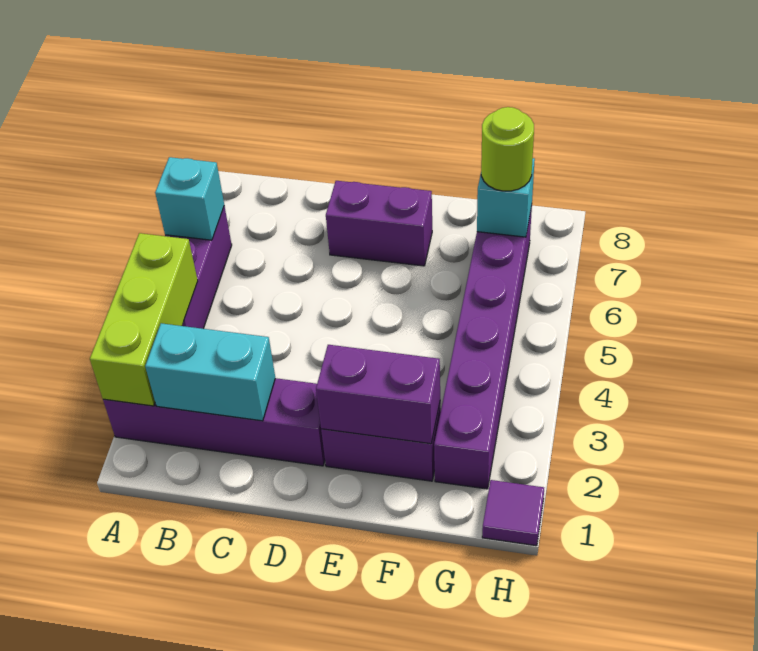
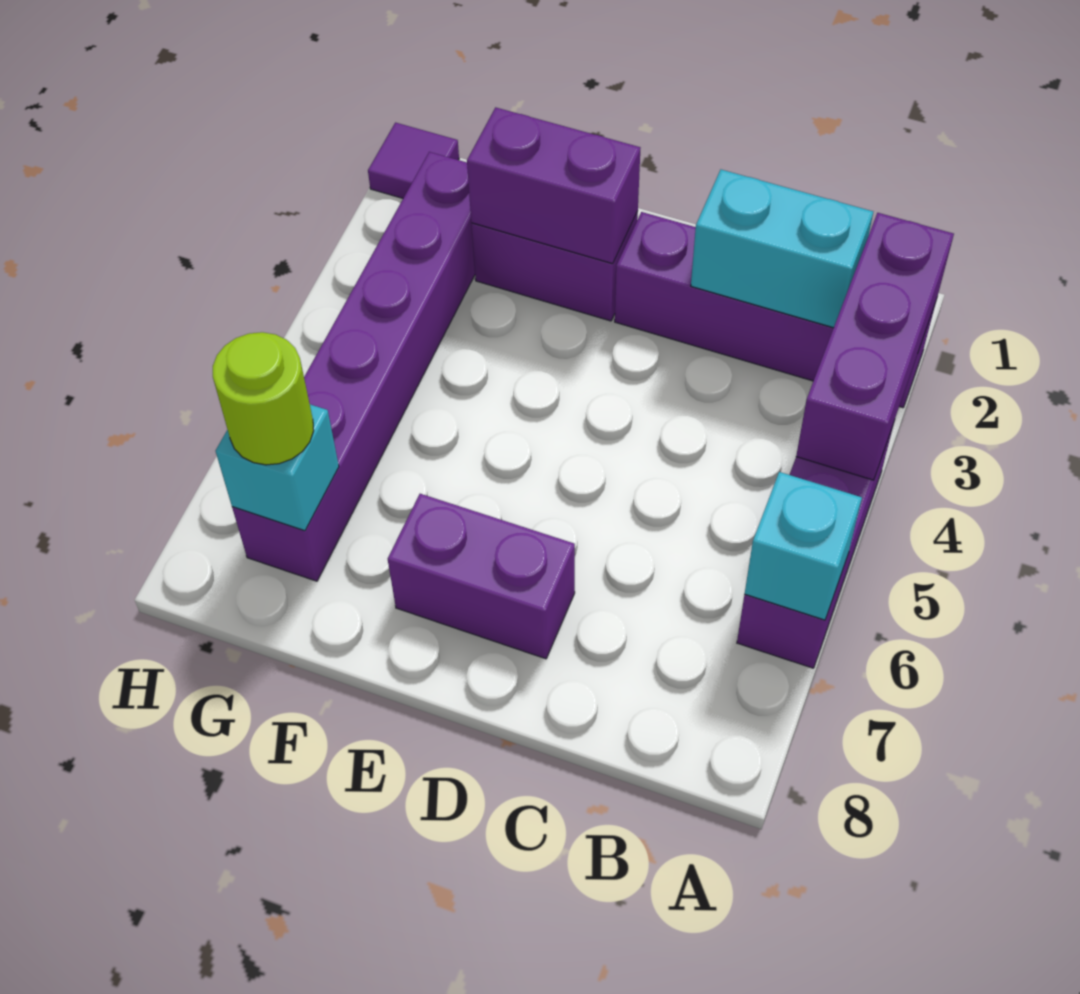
lime brick A2:A4 level 2 -> purple brick A2:A4 level 2

